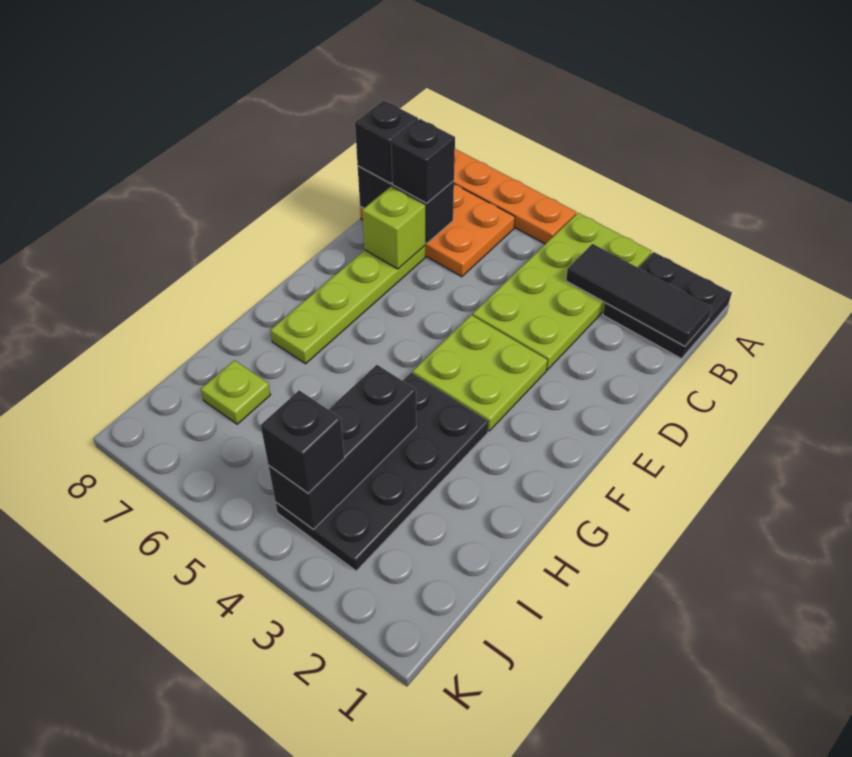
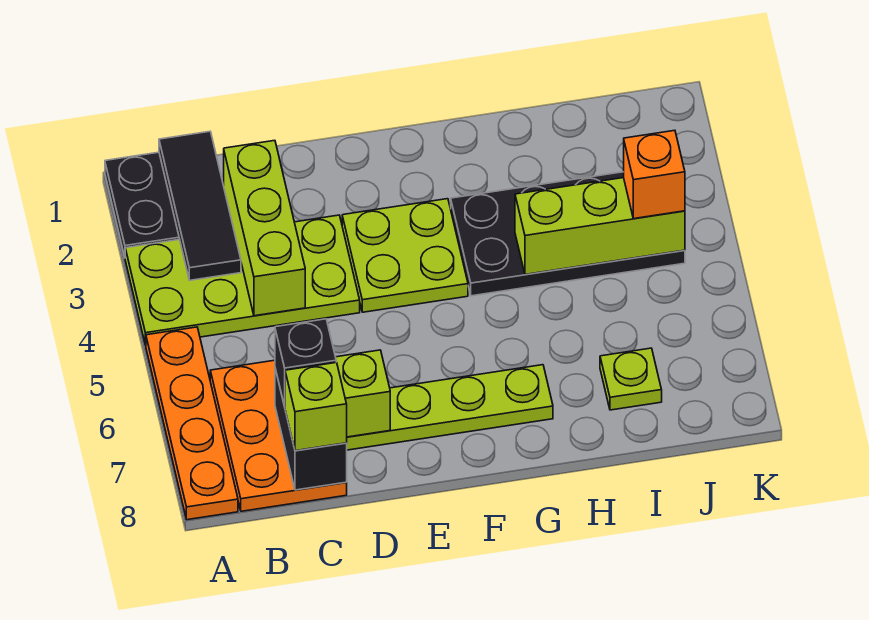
none -> lime brick C2:C4 level 2
black brick C8 level 3 -> lime brick C8 level 3
black brick H4:J4 level 2 -> lime brick H4:J4 level 2
black brick J4 level 3 -> orange brick J4 level 3

